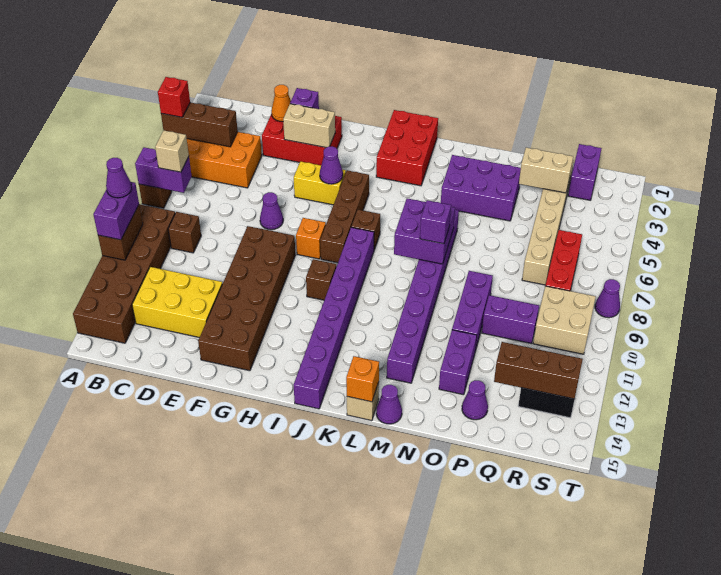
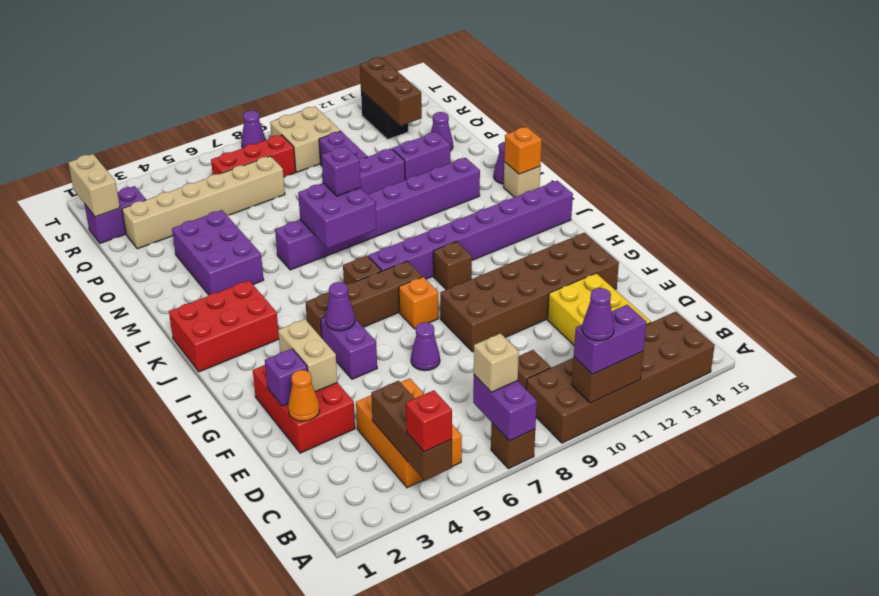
yellow brick G5:H5 level 1 -> purple brick G5:H5 level 1
tan brick P3:Q3 level 2 -> tan brick R1:S1 level 2

